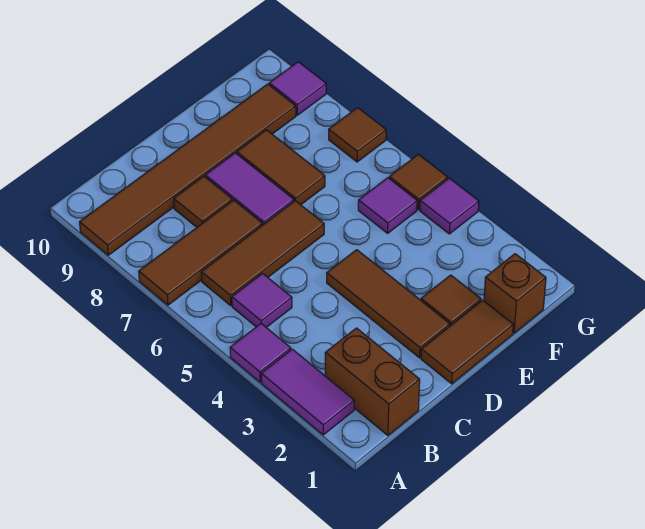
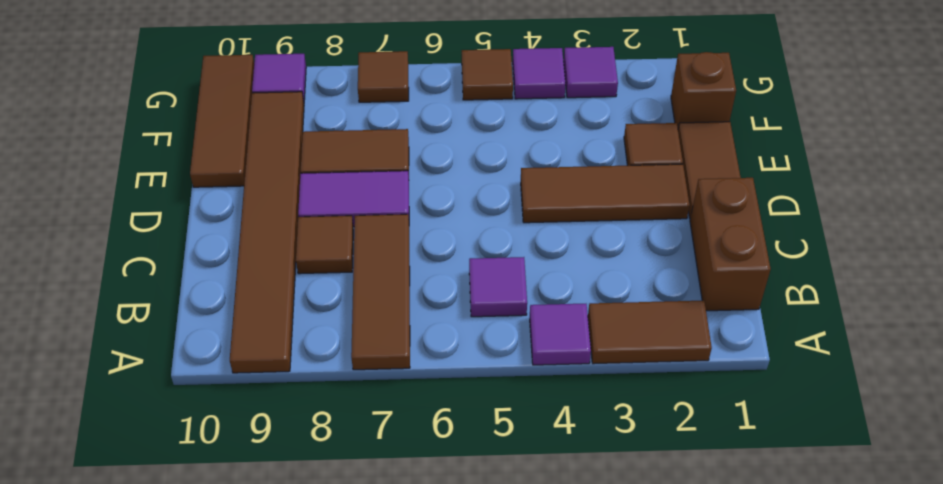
purple tile A2:A3 level 1 -> brown tile A2:A3 level 1
brown brick B1:B2 level 1 -> brown brick B1:C1 level 1
brown tile B6:D6 level 1 -> brown tile E10:G10 level 1
purple tile F5 level 1 -> purple tile G3 level 1

